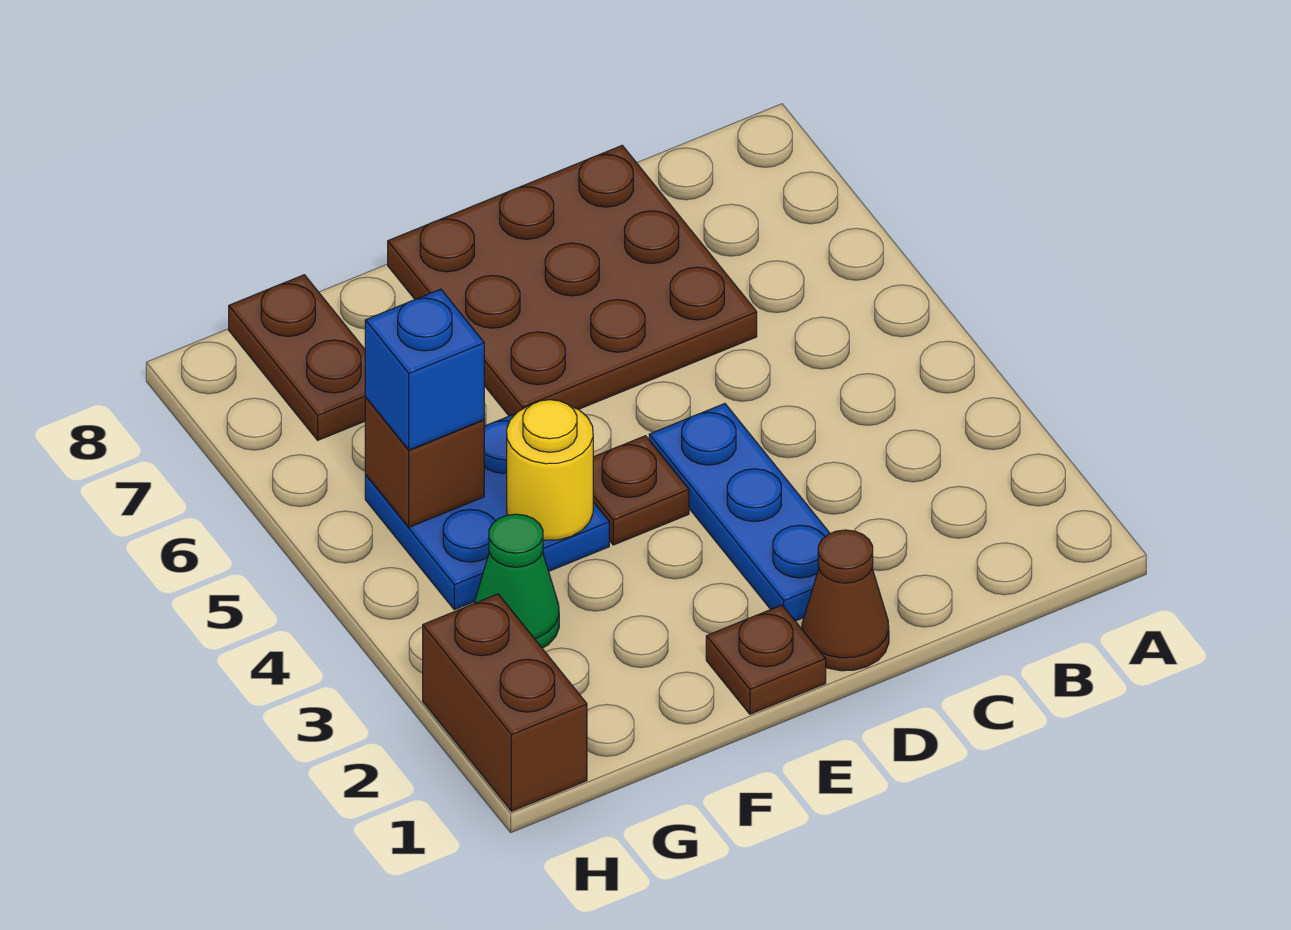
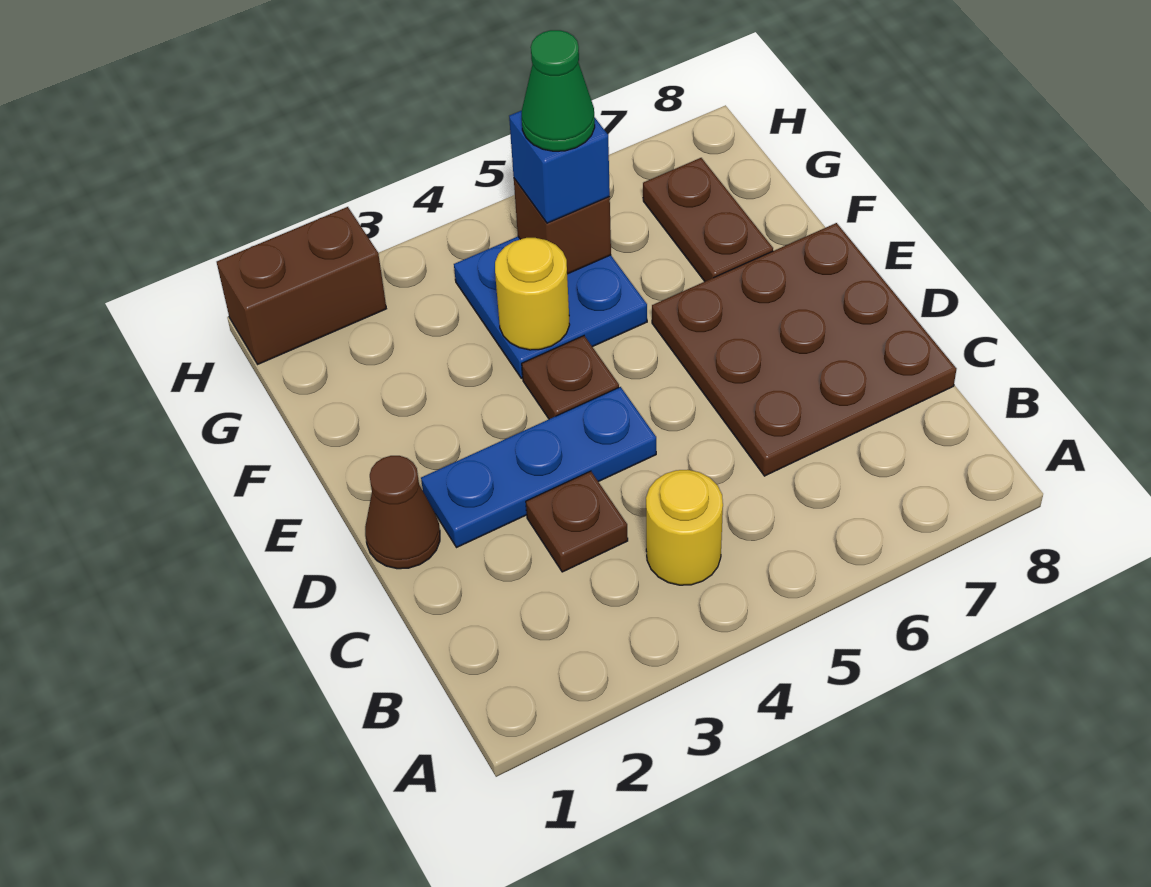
none -> yellow round brick B4 level 1
brown plate E1 level 1 -> brown plate C3 level 1
green cone G3 level 1 -> green cone G5 level 4
brown plate G7:G8 level 1 -> brown plate F7:G7 level 1

